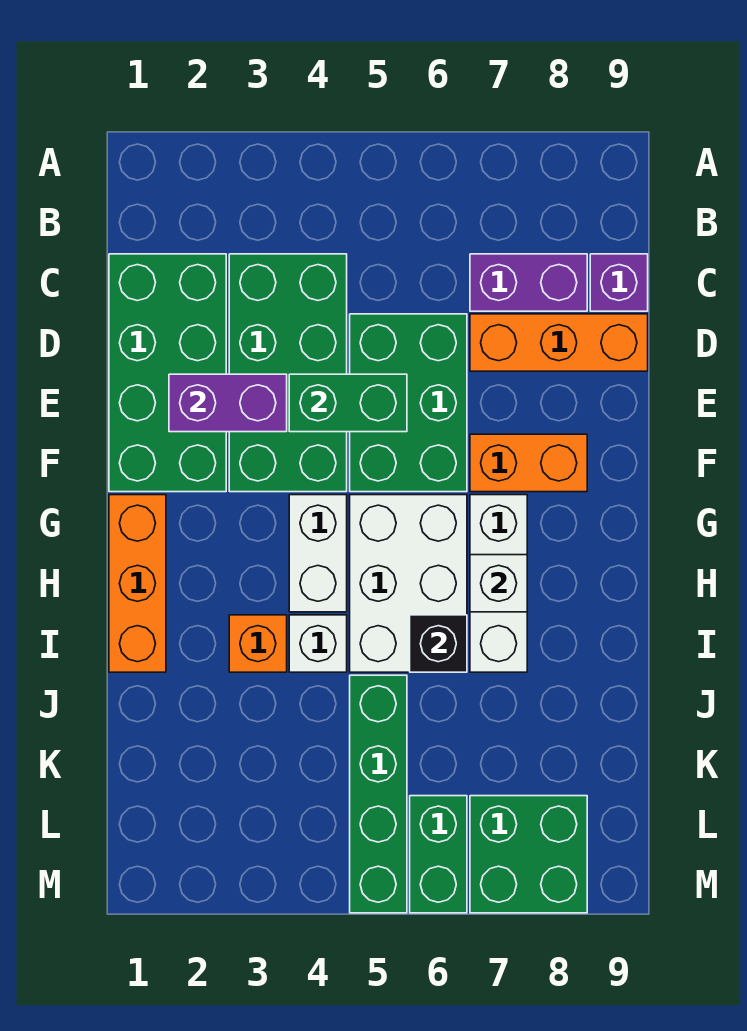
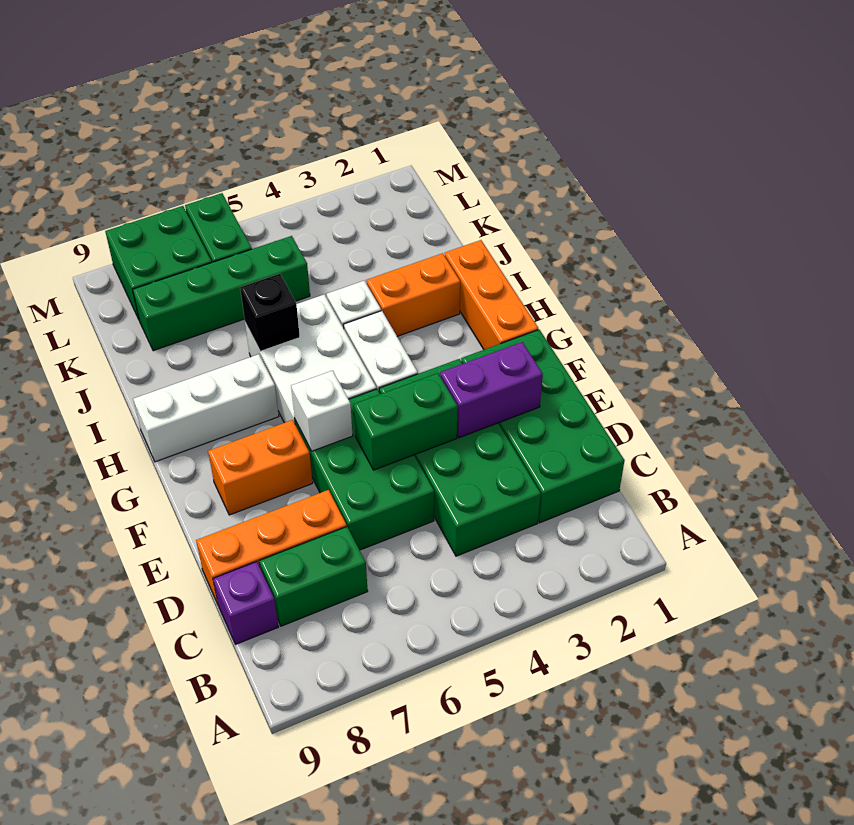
purple brick C7:C8 level 1 -> green brick C7:C8 level 1
white brick G7:I7 level 1 -> white brick H7:H9 level 1
white brick H7 level 2 -> white brick F6 level 2
orange brick I3 level 1 -> orange brick I2:I3 level 1
green brick J5:M5 level 1 -> green brick K5:K8 level 1

